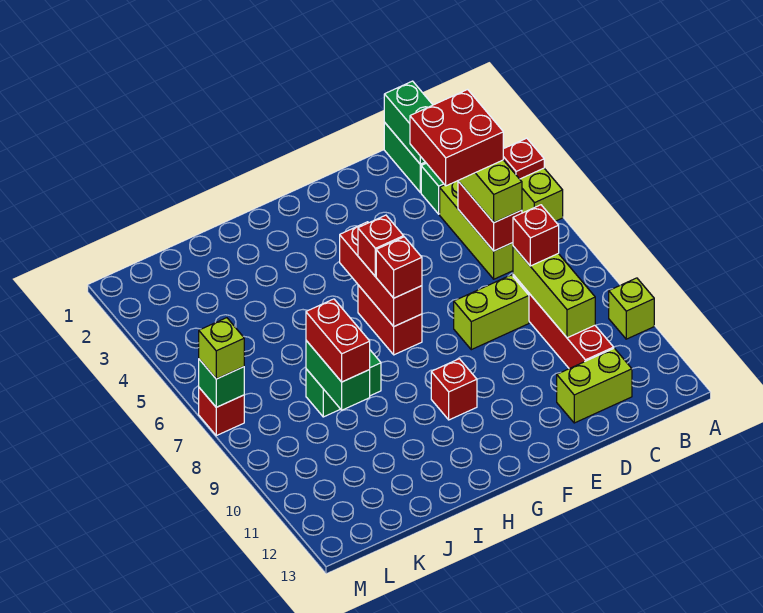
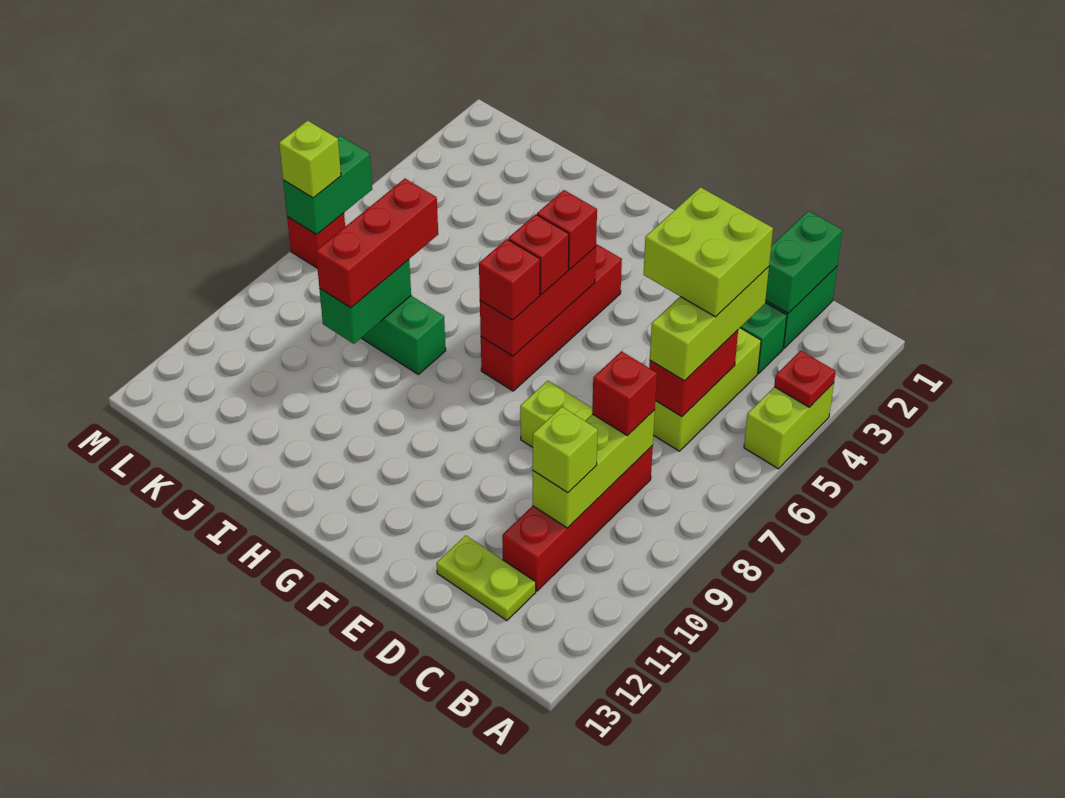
lime brick A10 level 1 -> lime brick C10 level 3
red brick C4:D5 level 4 -> lime brick C4:D5 level 4
lime brick C12:D12 level 1 -> lime plate C12:D12 level 1
red brick G6:G7 level 1 -> red brick G4:G7 level 1
red brick G10 level 1 -> red brick G5 level 3
red brick J8:J9 level 3 -> red brick J7:J9 level 3
green brick M7 level 2 -> green brick M6:M7 level 2

